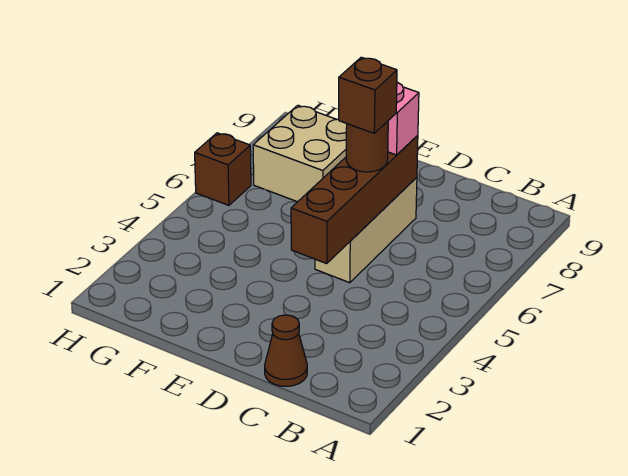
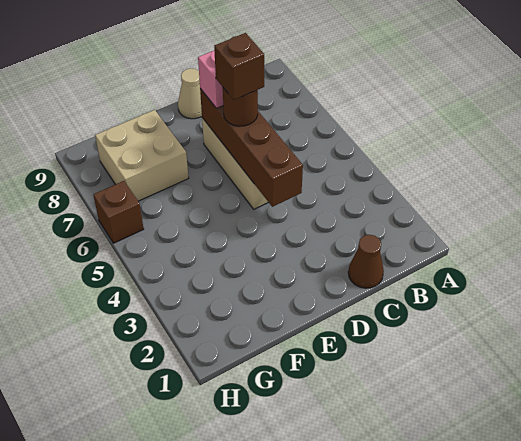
none -> tan cone D9 level 1

